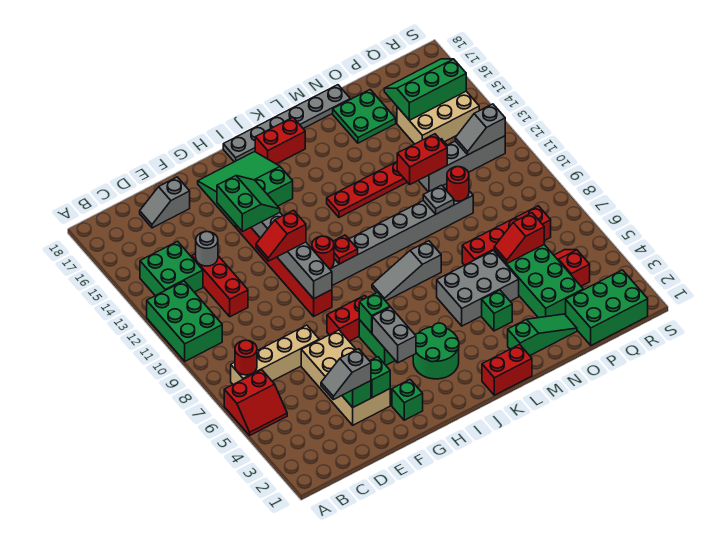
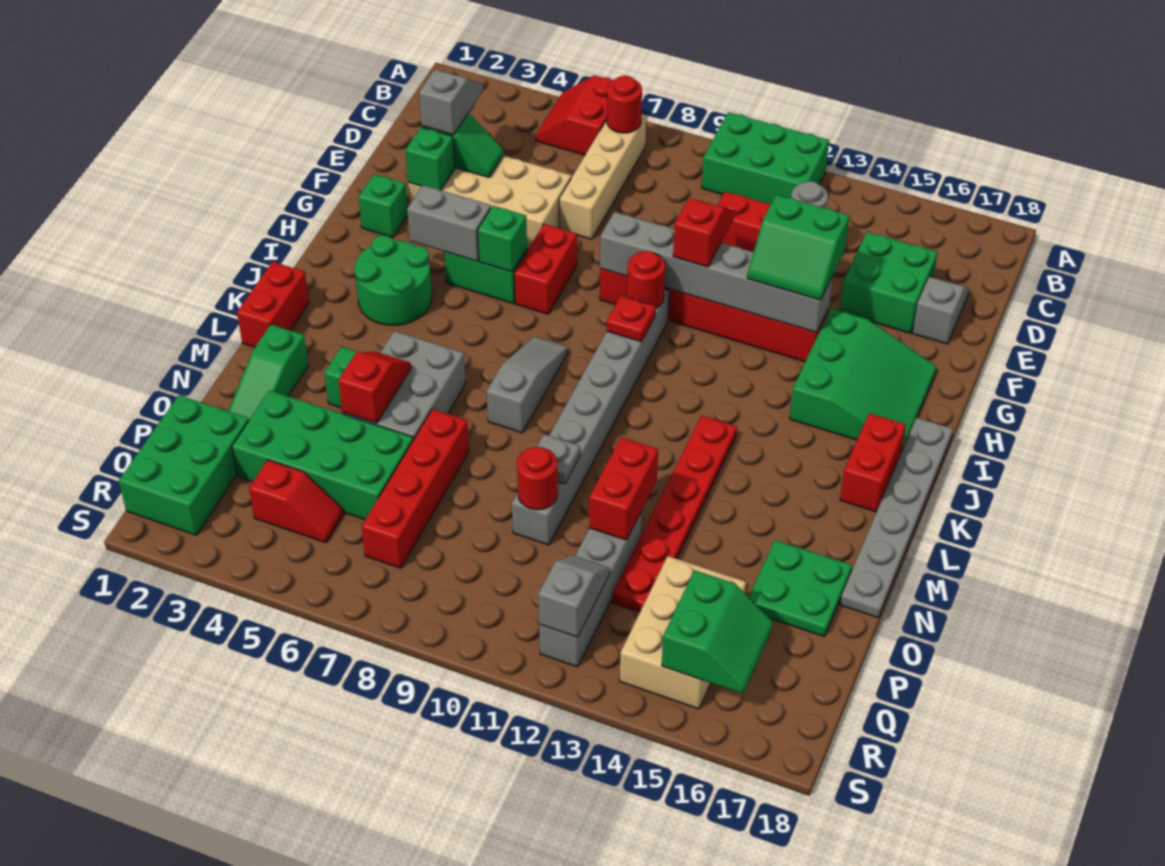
green brick B13:C14 level 1 -> green brick D15:E16 level 1
red slope O6:P6 level 2 top P -> red slope M5:N5 level 2 top N
green slope P15:R16 level 2 top 15 -> green slope Q15:R16 level 2 top 15

